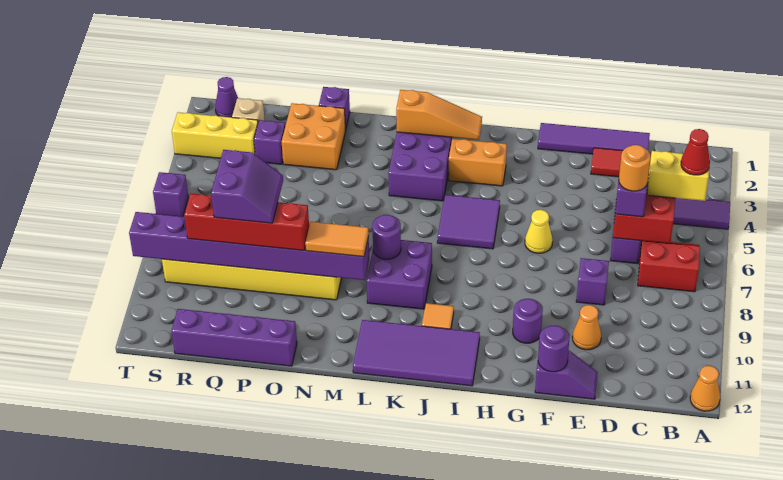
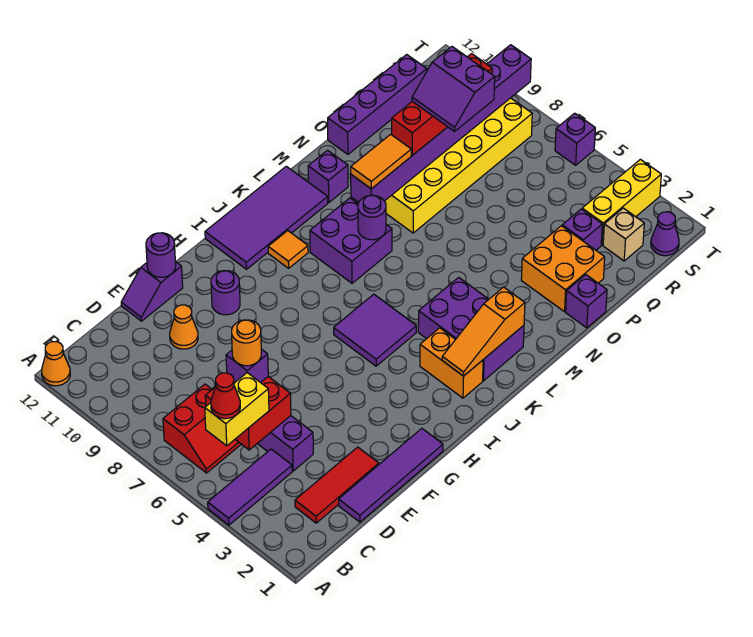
purple brick E8 level 1 -> purple brick M11 level 1
yellow cone G6 level 1 -> none
orange brick I3:J3 level 1 -> orange brick J2:J3 level 1

